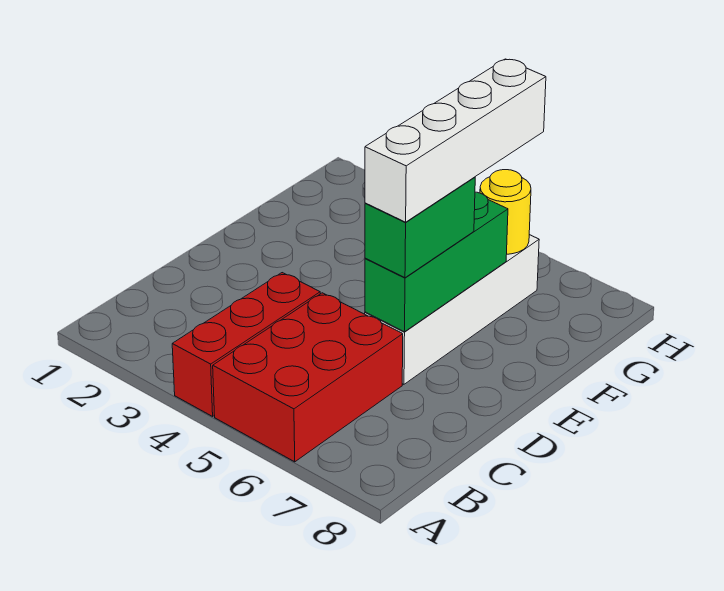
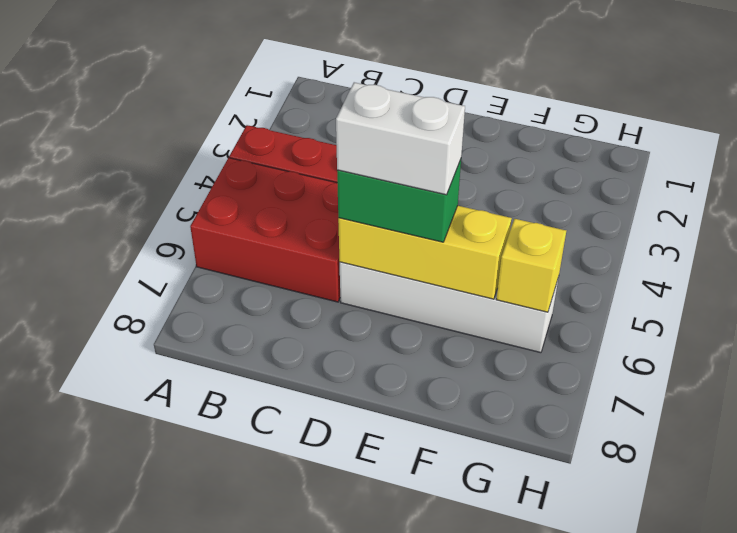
green brick D6:F6 level 2 -> yellow brick D6:F6 level 2
white brick D6:G6 level 4 -> white brick D6:E6 level 4
yellow round brick G6 level 2 -> yellow brick G6 level 2

